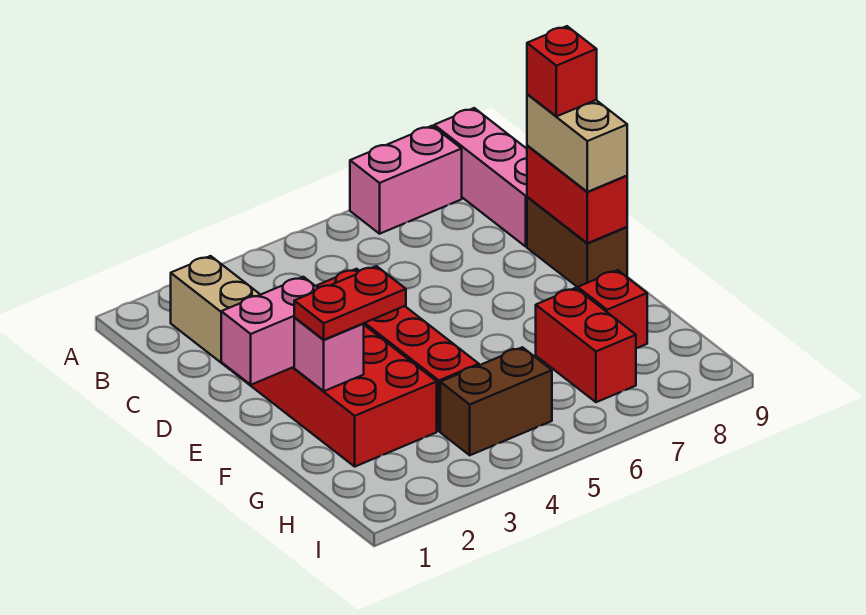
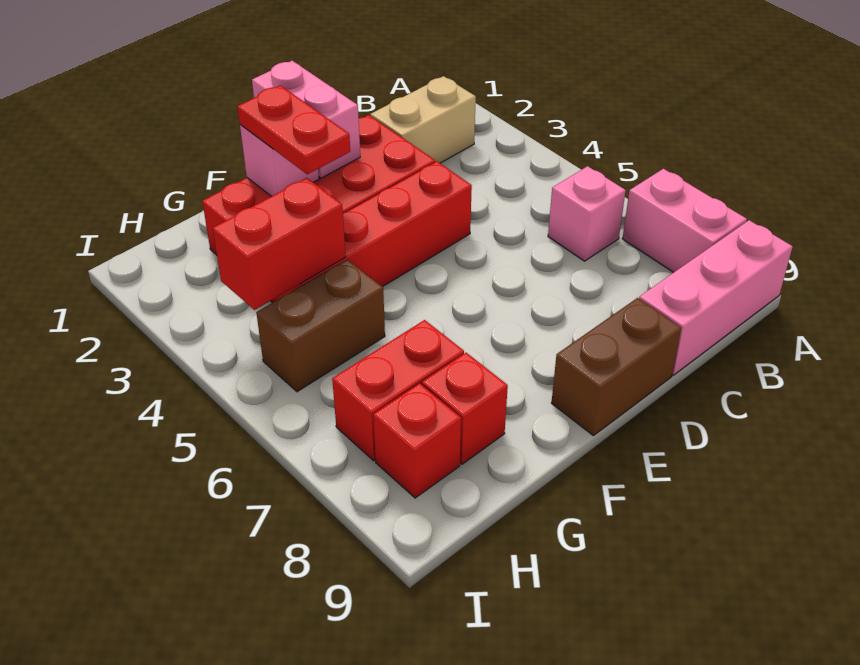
none -> pink brick B6 level 1
red brick D9:E9 level 2 -> red brick G4:H4 level 2
tan brick D9:E9 level 3 -> none
red brick D9 level 4 -> red brick H8 level 1
brown brick H4:H5 level 1 -> brown brick G5:H5 level 1

